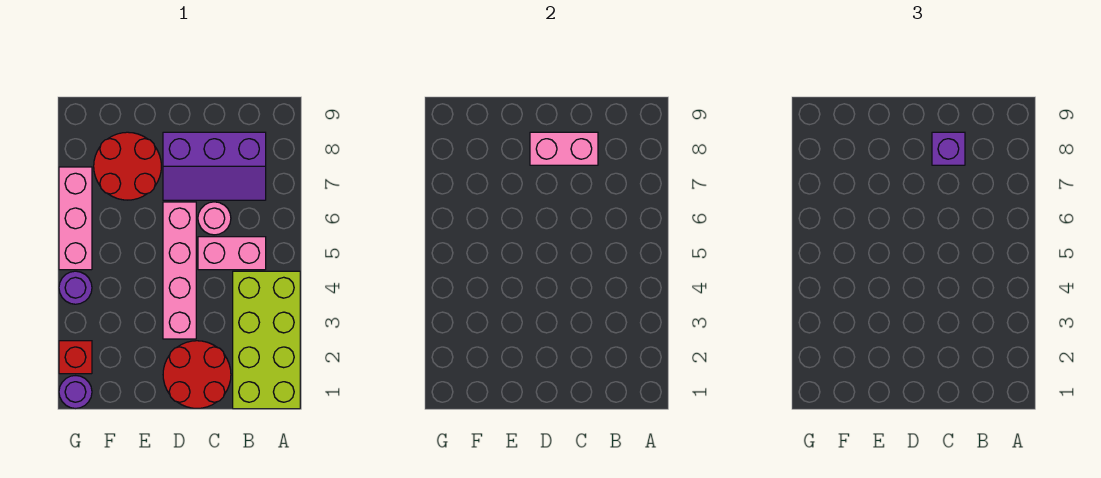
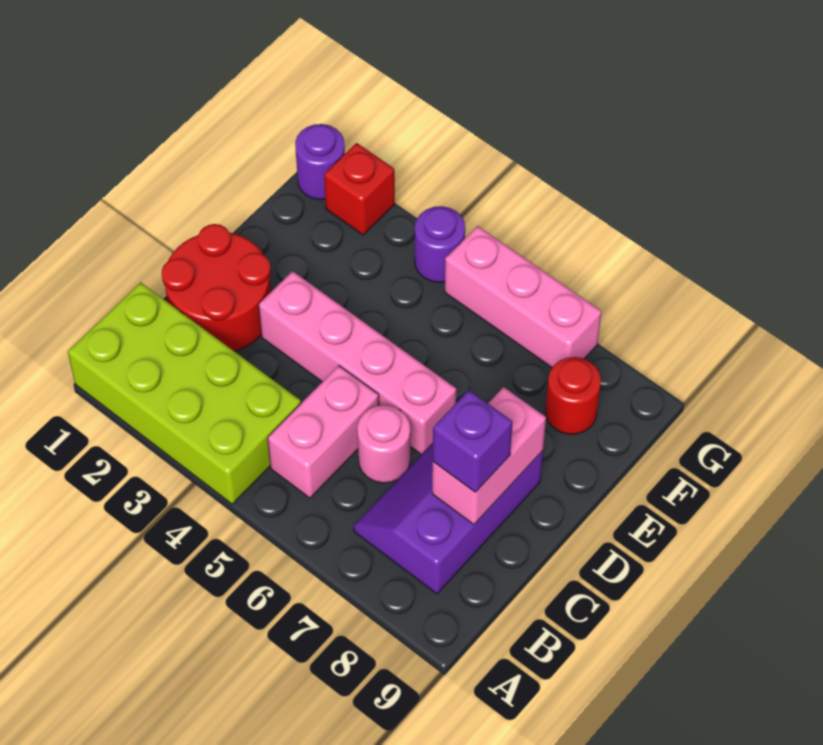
red round brick E7:F8 level 1 -> red round brick F8 level 1

